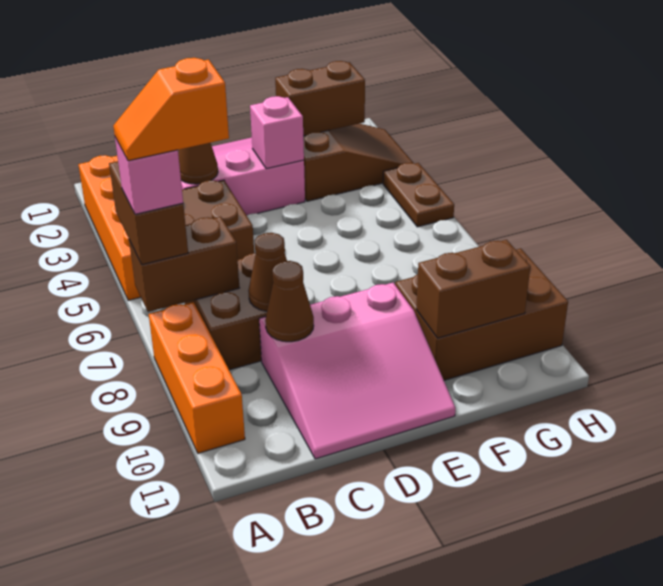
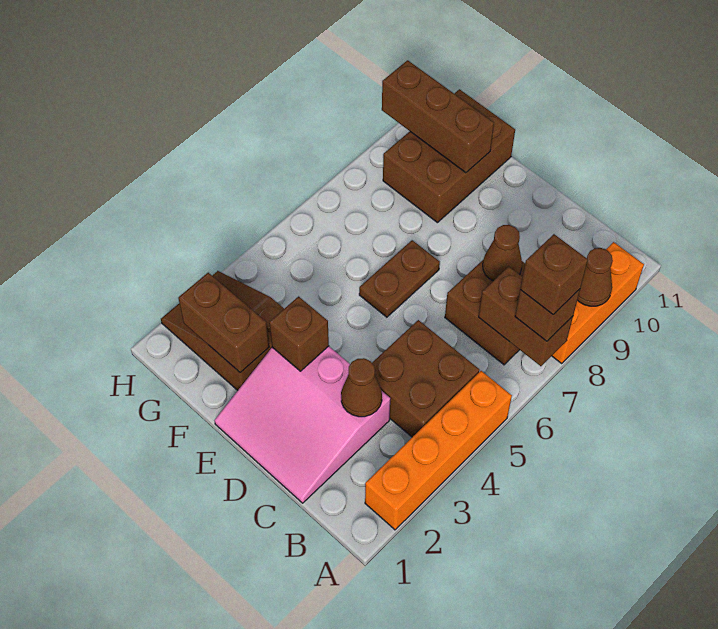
brown brick A6:A7 level 3 -> brown brick A7 level 3
pink brick A7 level 4 -> brown brick A7 level 4
orange slope A7:B7 level 5 top B -> none
pink slope C9:E11 level 1 top 9 -> none
brown cone C9 level 2 -> brown cone A9 level 2
pink brick E3 level 2 -> brown brick E3 level 2
brown brick F9:H10 level 1 -> brown brick F9:G11 level 1
brown brick F10:G10 level 2 -> brown brick F10:H10 level 2
brown plate H4:H5 level 1 -> brown plate E6:E7 level 1

